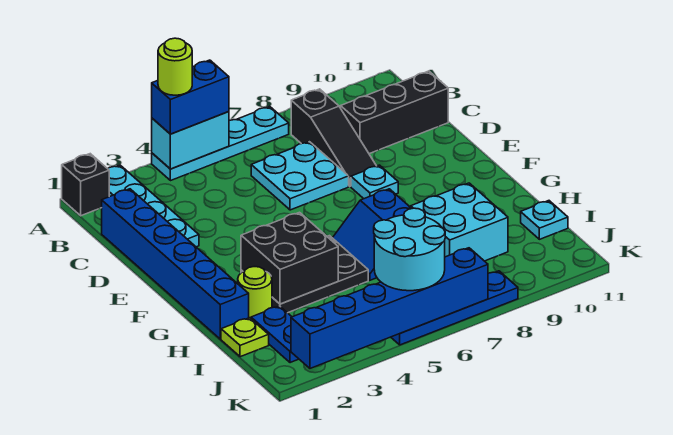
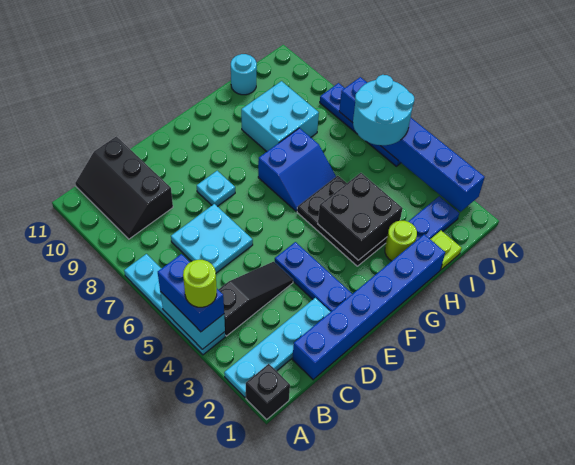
black slope B8:D8 level 1 top B -> black slope B4:D4 level 1 top B
none -> blue plate E2:E4 level 1
cyan plate I11 level 1 -> cyan round brick I11 level 1

